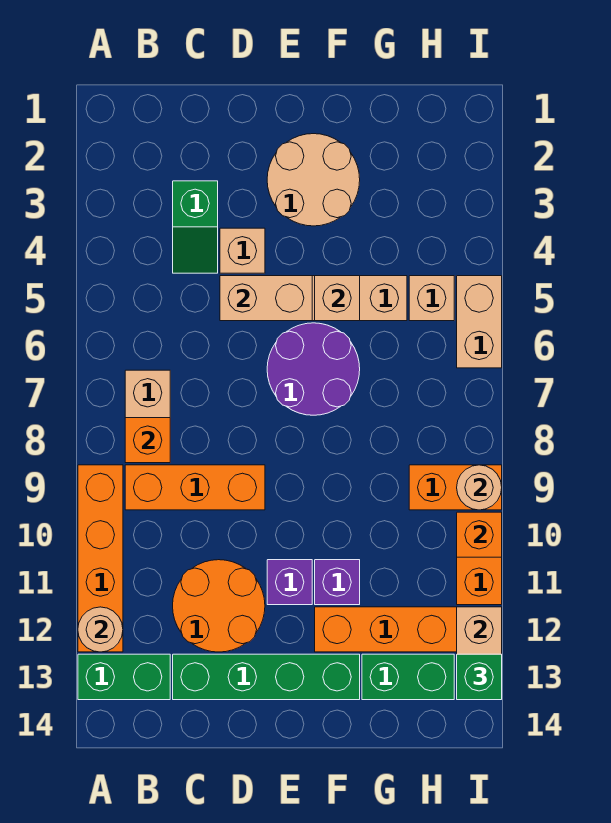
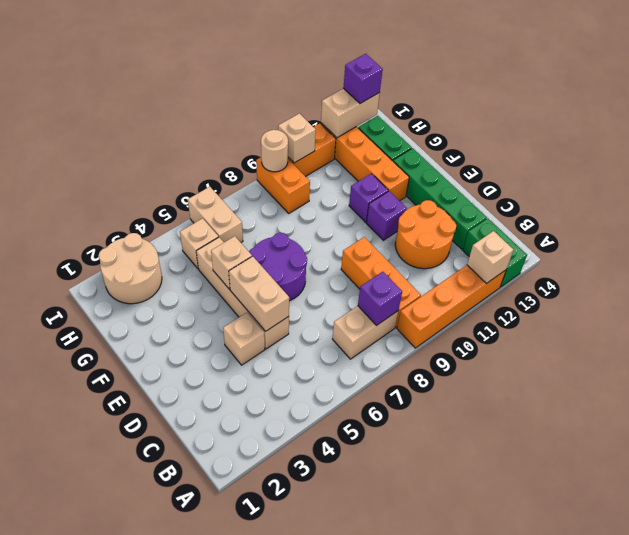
tan round brick A12 level 2 -> tan brick A12 level 2
orange brick B8 level 2 -> purple brick B8 level 2
green slope C3:C4 level 1 top 3 -> none
tan round brick E2:F3 level 1 -> tan round brick H2:I3 level 1
tan brick I5:I6 level 1 -> tan brick H6:I6 level 1
orange brick I10 level 2 -> tan brick I10 level 2
green brick I13 level 3 -> purple brick I13 level 3

